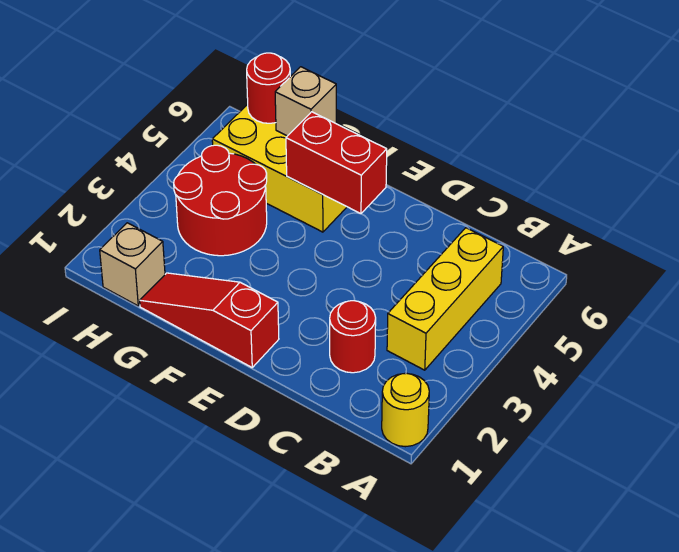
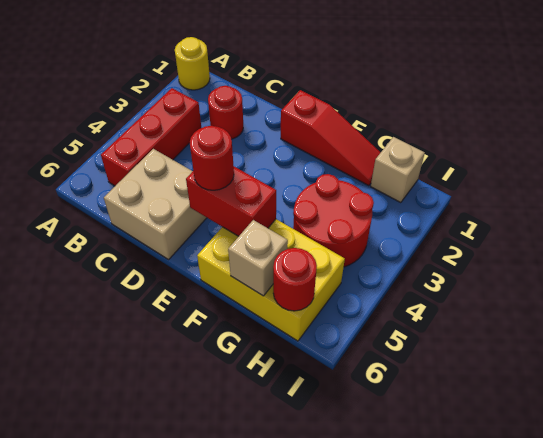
yellow brick B3:B5 level 1 -> red brick B3:B5 level 1
none -> tan brick C5:D6 level 1
none -> red round brick E5 level 3

